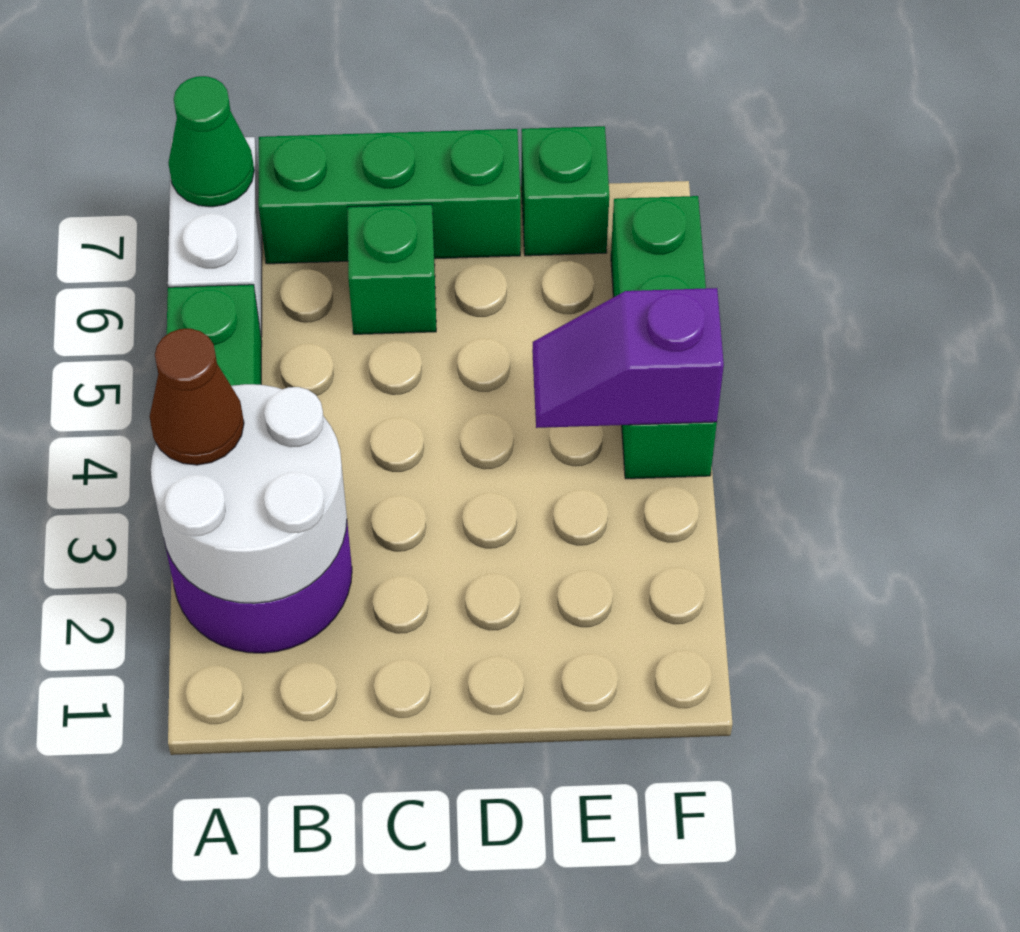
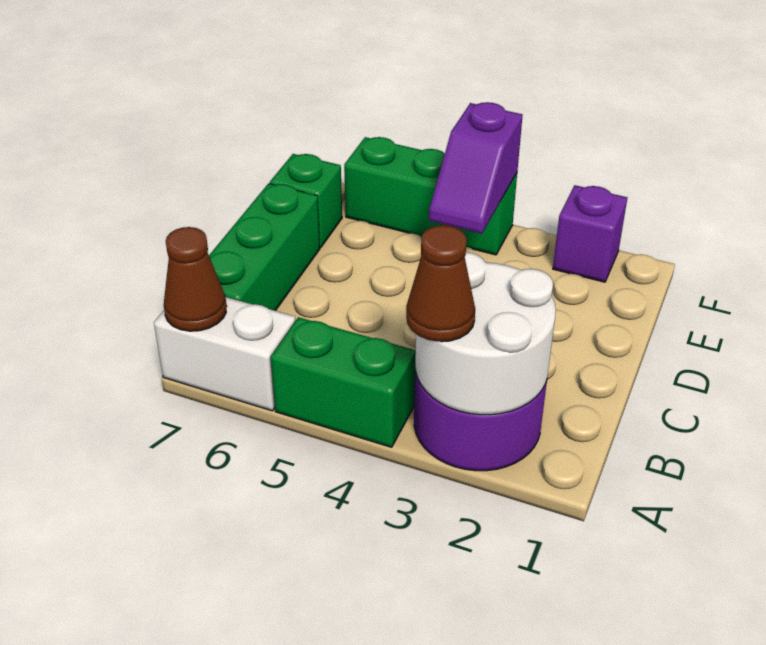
green cone A7 level 2 -> brown cone A7 level 2
green brick C6 level 1 -> none
none -> purple brick F2 level 1

